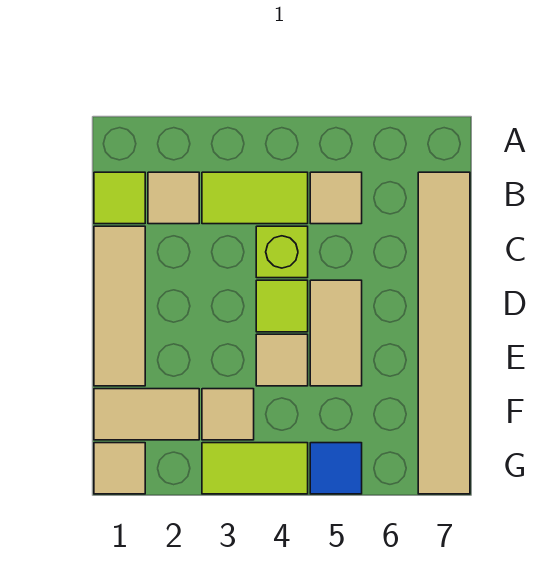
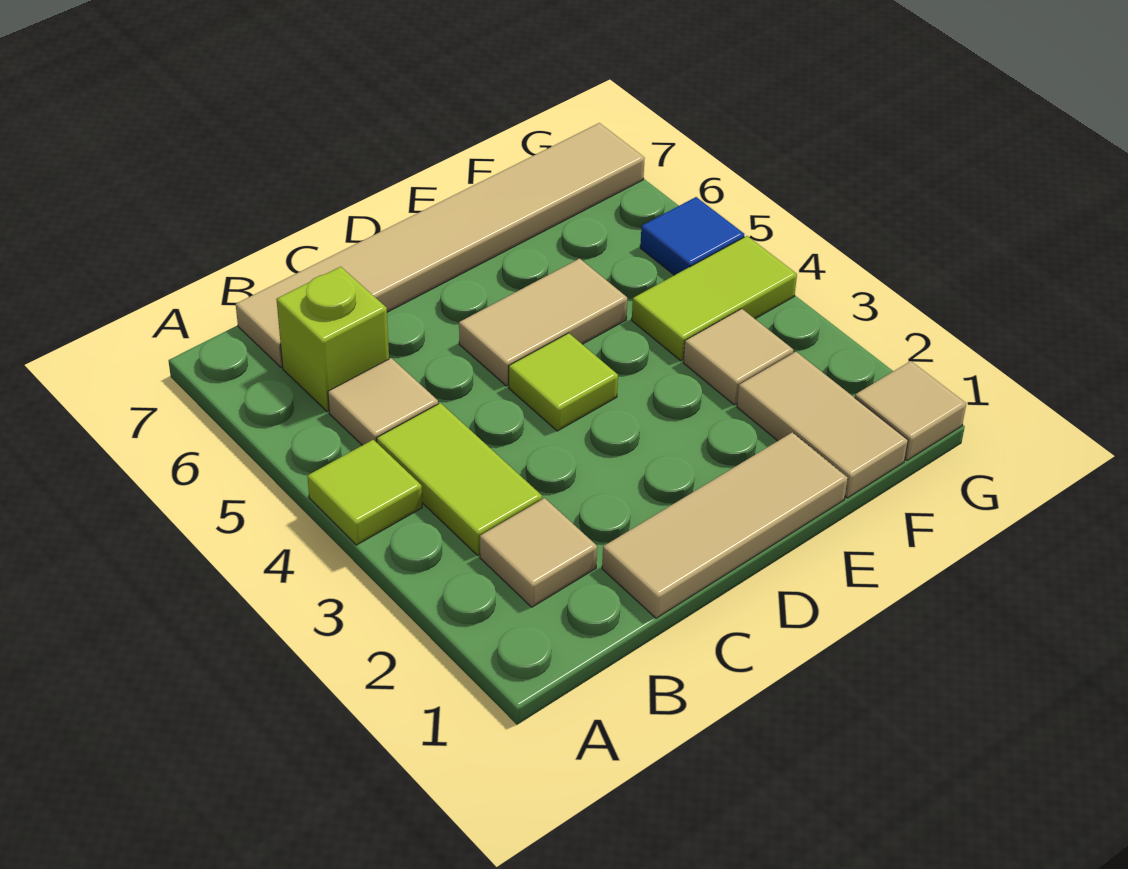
lime tile B1 level 1 -> lime tile A4 level 1
lime brick C4 level 1 -> lime brick B6 level 1
tan tile E4 level 1 -> none
lime tile G3:G4 level 1 -> lime tile F4:G4 level 1

